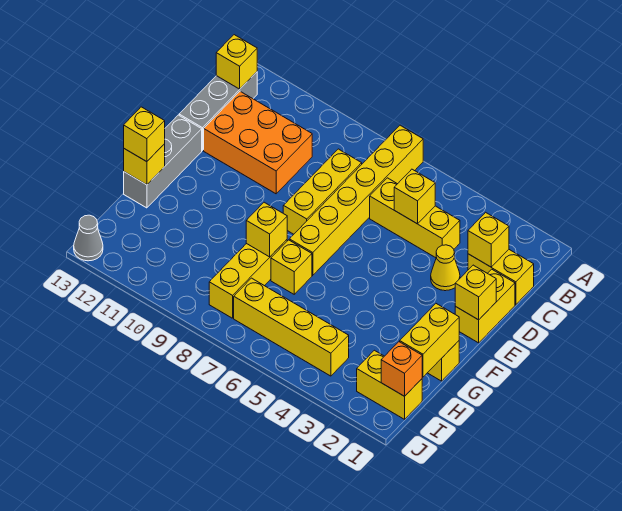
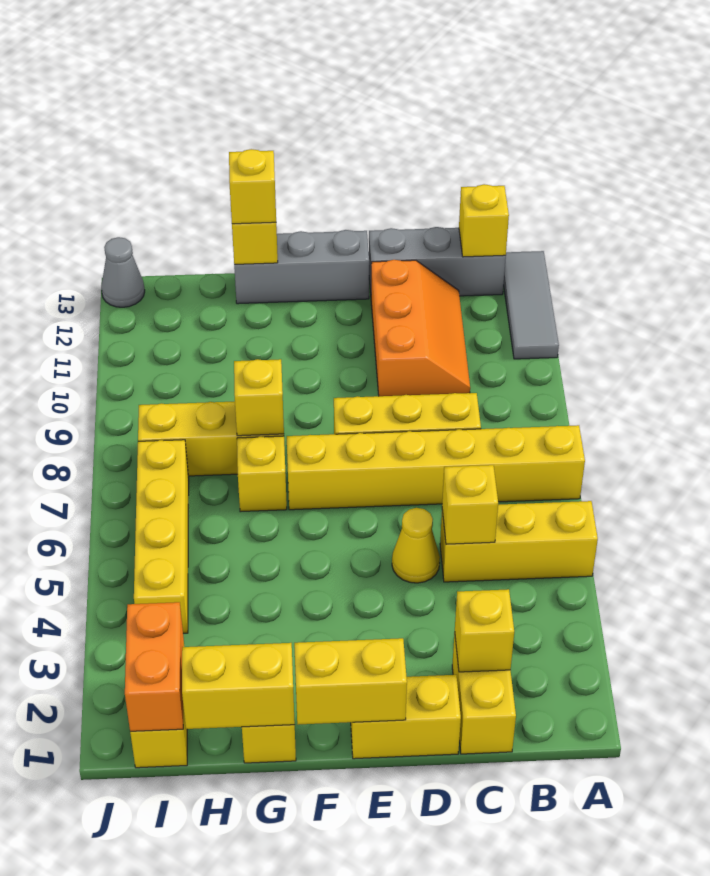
none -> grey tile A11:A13 level 1
yellow brick C4:C6 level 1 -> yellow brick A5:C5 level 1
orange brick C10:D12 level 1 -> orange slope C10:D12 level 1 top D
yellow cone D3 level 1 -> yellow cone D5 level 1
yellow brick E1 level 2 -> yellow brick E1:F1 level 2
orange brick I1 level 2 -> orange brick I1:I2 level 2

